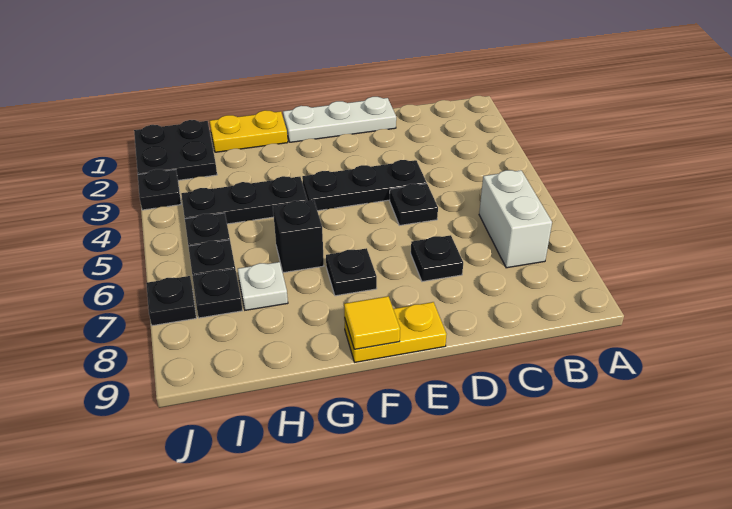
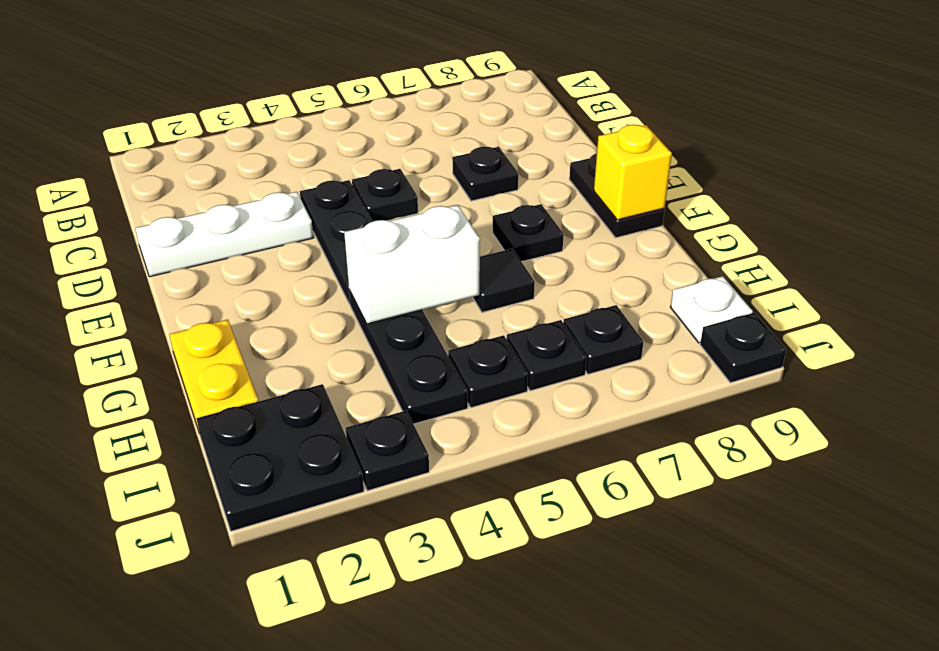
white brick B6:B7 level 1 -> white brick G4:G5 level 2
white plate D1:F1 level 1 -> white plate D1:D3 level 1
yellow plate E9:F9 level 1 -> black plate E9:F9 level 1
yellow tile F9 level 2 -> yellow brick F9 level 2
black brick G6 level 1 -> black tile G6 level 1
white plate H7 level 1 -> white plate I9 level 1
black plate J7 level 1 -> black plate J9 level 1

